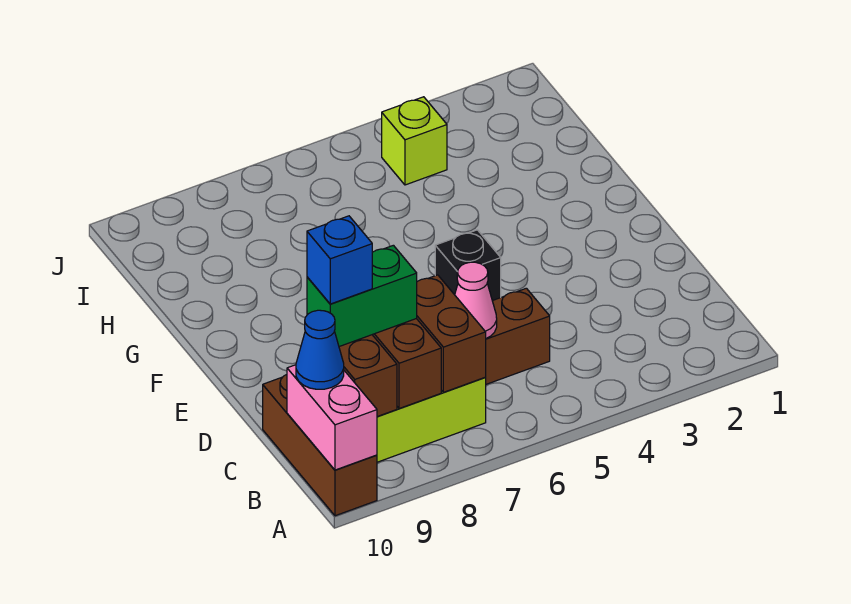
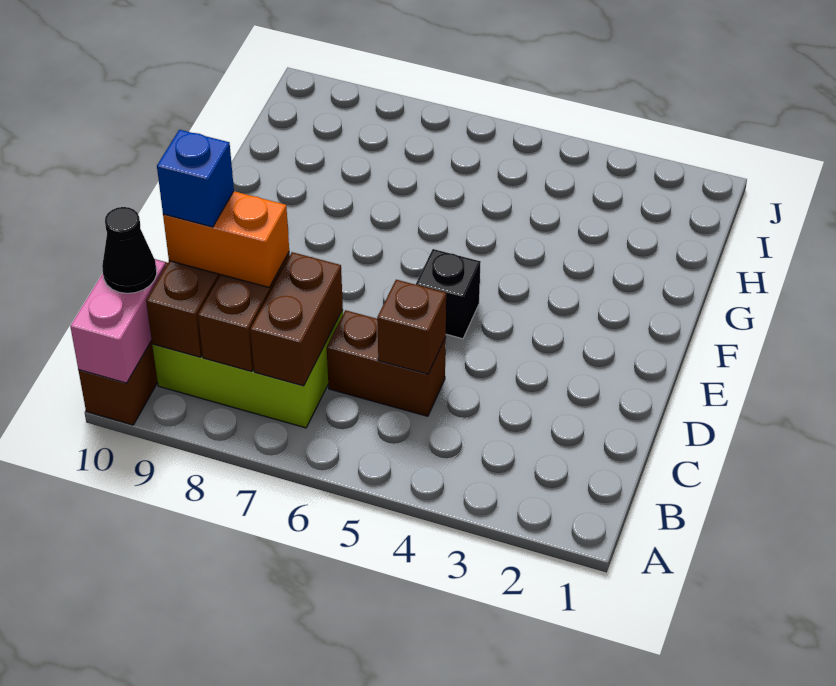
blue cone B10 level 3 -> black cone B10 level 3
none -> brown brick C5 level 2
pink cone C6 level 2 -> none
green brick C8:C9 level 3 -> orange brick C8:C9 level 3
lime brick I4 level 1 -> none

